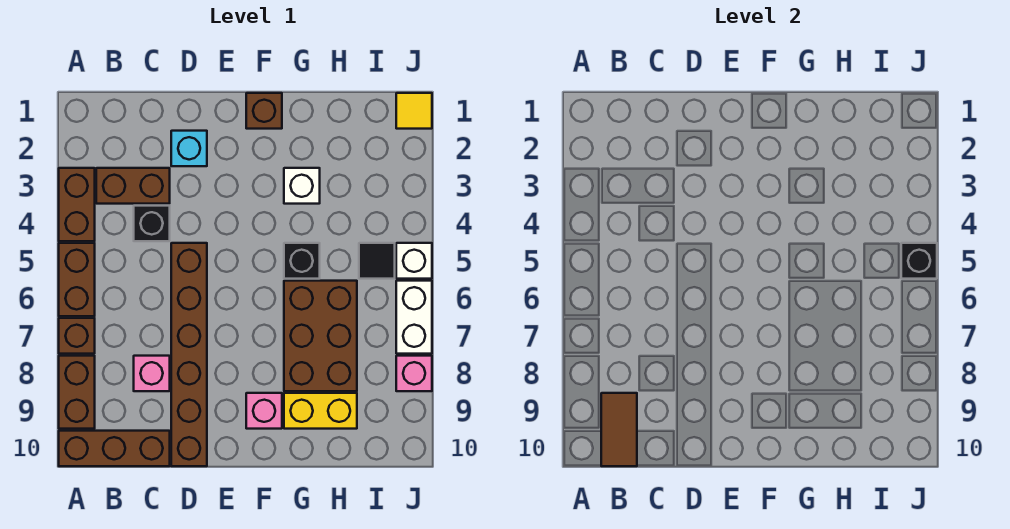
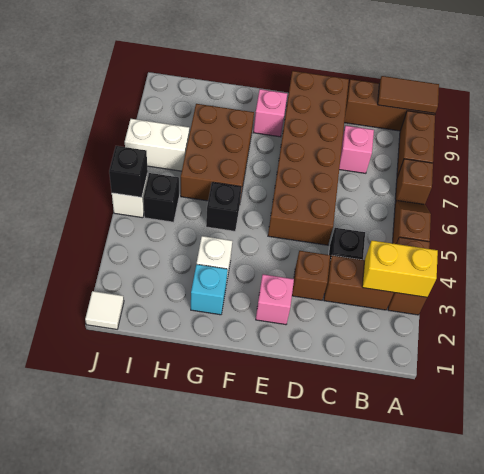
brown brick A5:A6 level 1 -> brown slope A5:A6 level 1 top 5
brown tile B9:B10 level 2 -> brown tile A10:B10 level 2
cyan brick D2 level 1 -> cyan brick G2 level 1
brown brick D5:D10 level 1 -> brown brick D5:E10 level 1
brown brick F1 level 1 -> brown brick D3 level 1
yellow brick G9:H9 level 1 -> yellow brick A3:B3 level 2
black tile I5 level 1 -> black brick I5 level 1
yellow tile J1 level 1 -> white tile J1 level 1
white brick J6:J7 level 1 -> white brick I7:J7 level 1
pink brick J8 level 1 -> pink brick E2 level 1

